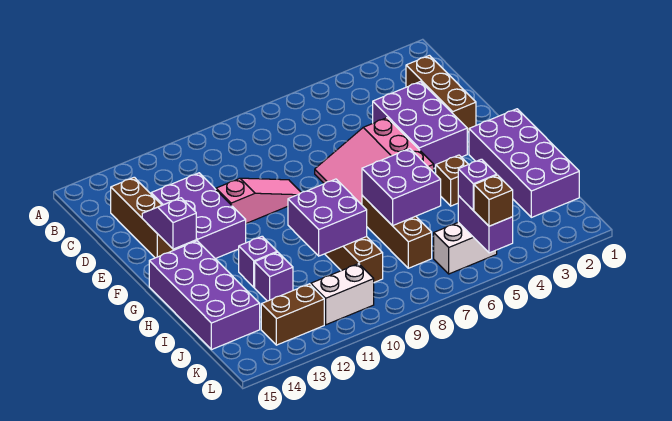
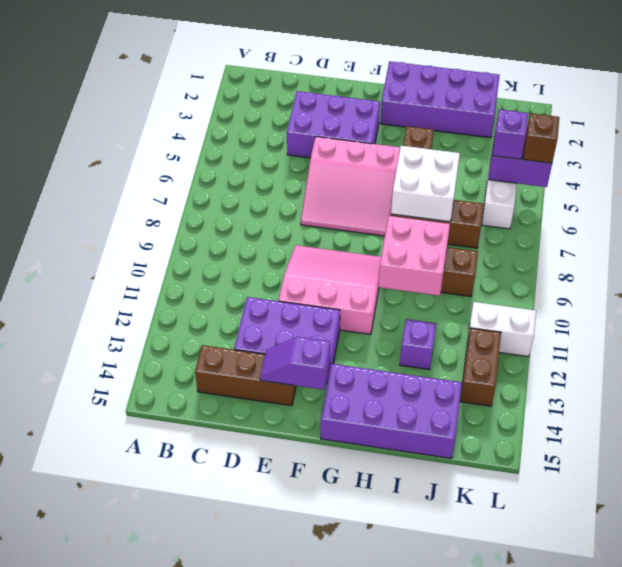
brown brick C2:E2 level 1 -> none
pink slope E9:E11 level 1 top 11 -> pink slope E9:G11 level 1 top 11
purple brick H6:I7 level 2 -> white brick H6:I7 level 2
purple brick H9:I10 level 2 -> pink brick H9:I10 level 2
purple brick H12 level 1 -> none
white brick K10:K11 level 1 -> white brick K11:L11 level 1

